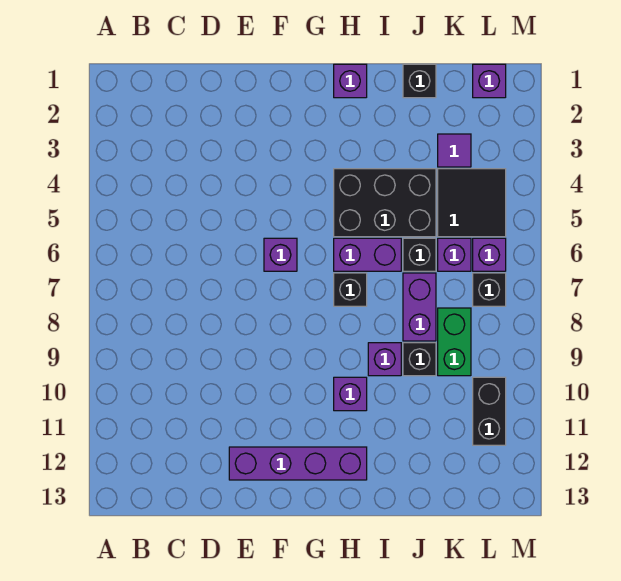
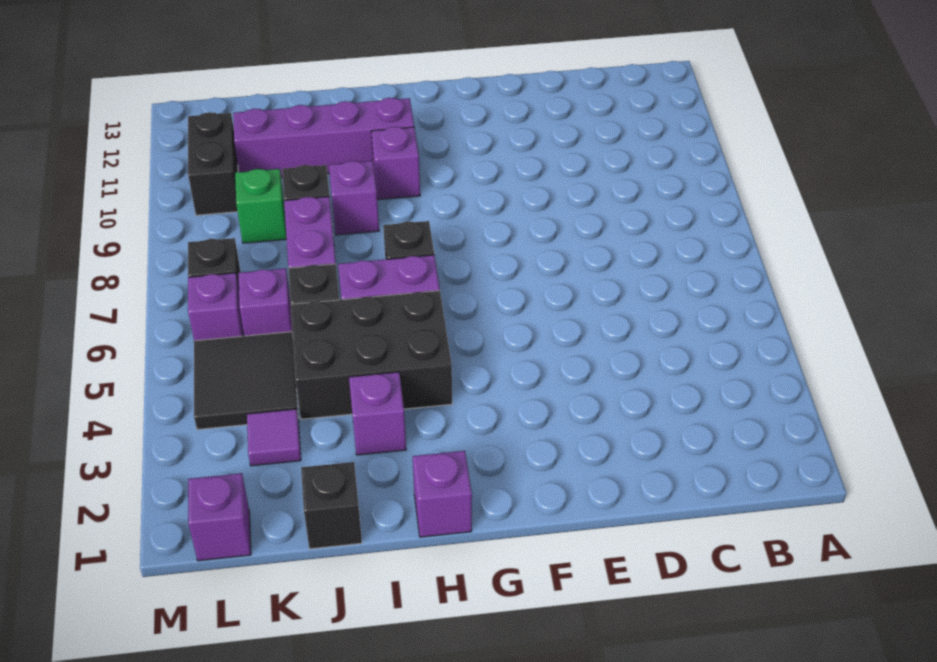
purple brick E12:H12 level 1 -> purple brick H11:K11 level 1
purple brick F6 level 1 -> purple brick I3 level 1
green brick K8:K9 level 1 -> green brick K9 level 1

